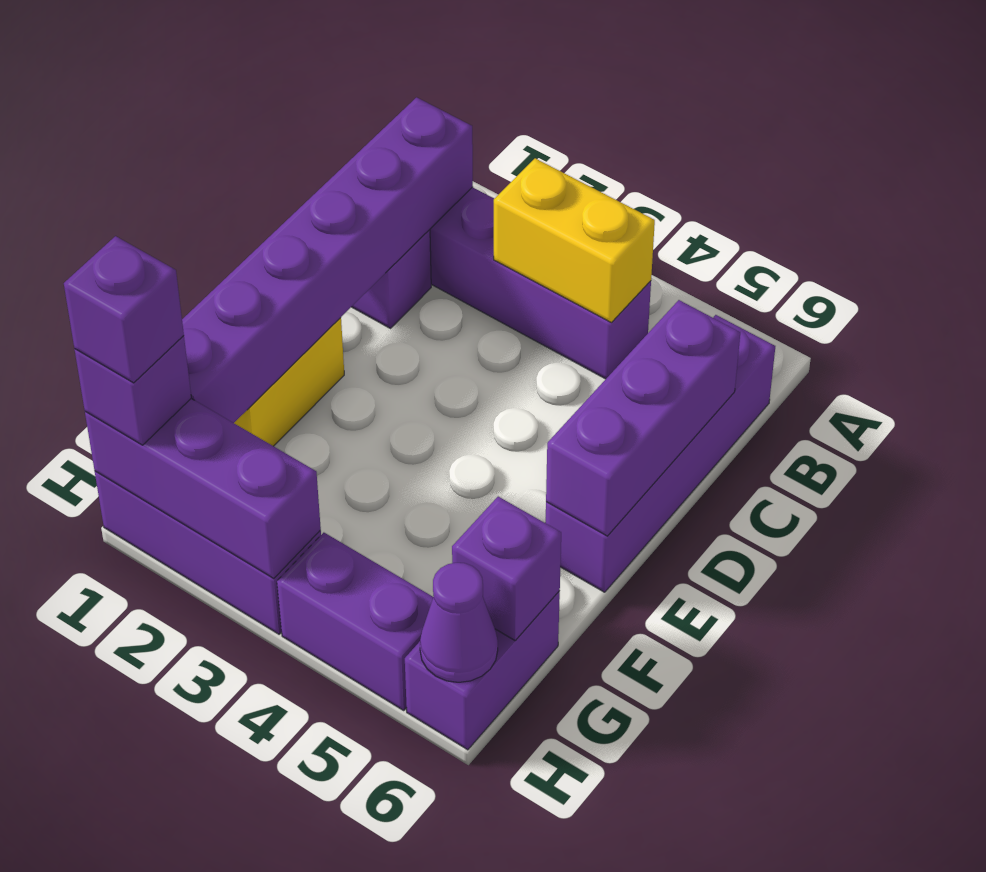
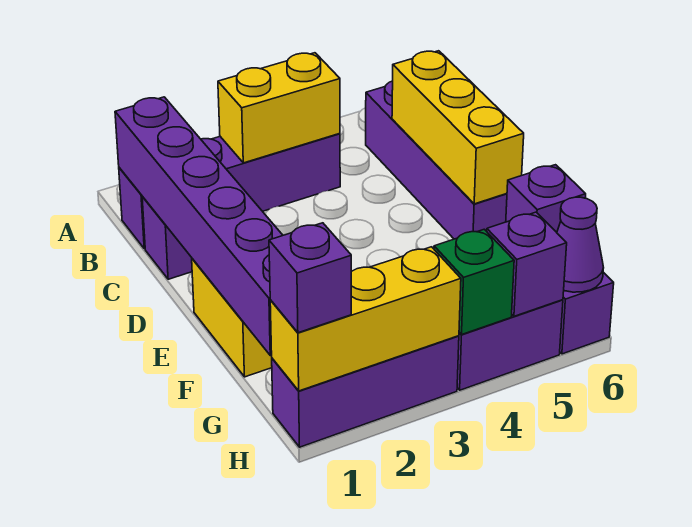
purple brick C6:E6 level 2 -> yellow brick C6:E6 level 2
purple brick H1:H3 level 2 -> yellow brick H1:H3 level 2
purple brick H1 level 4 -> purple brick H5 level 2
none -> green brick H4 level 2

